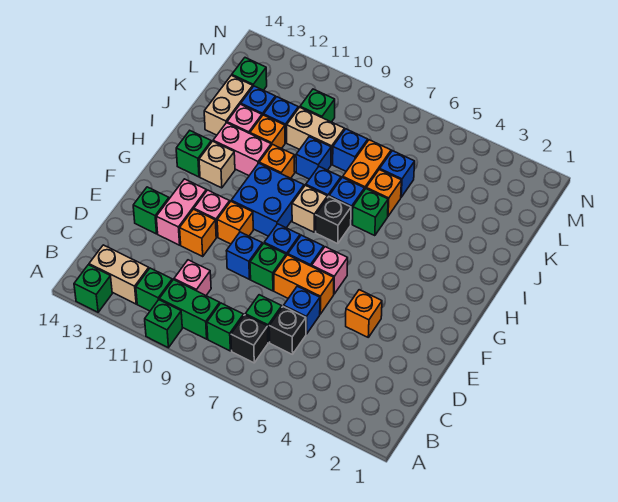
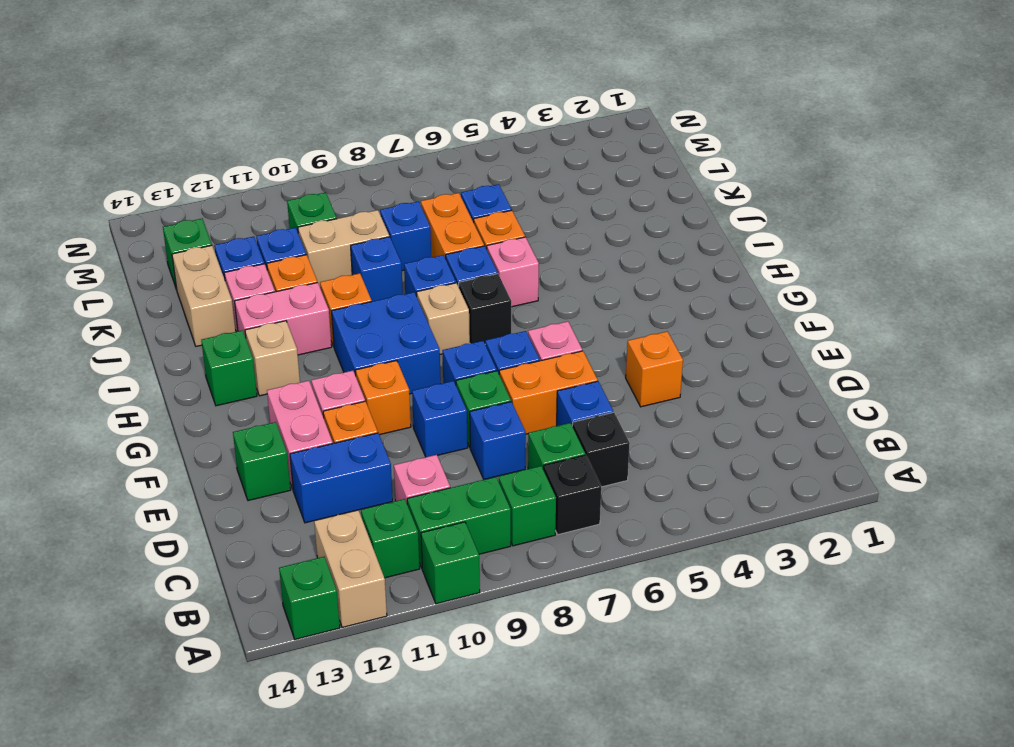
tan brick B12:B13 level 1 -> tan brick A12:B12 level 1
none -> blue brick D8 level 1
none -> blue brick D11:D12 level 1
green brick I6 level 1 -> pink brick I6 level 1

